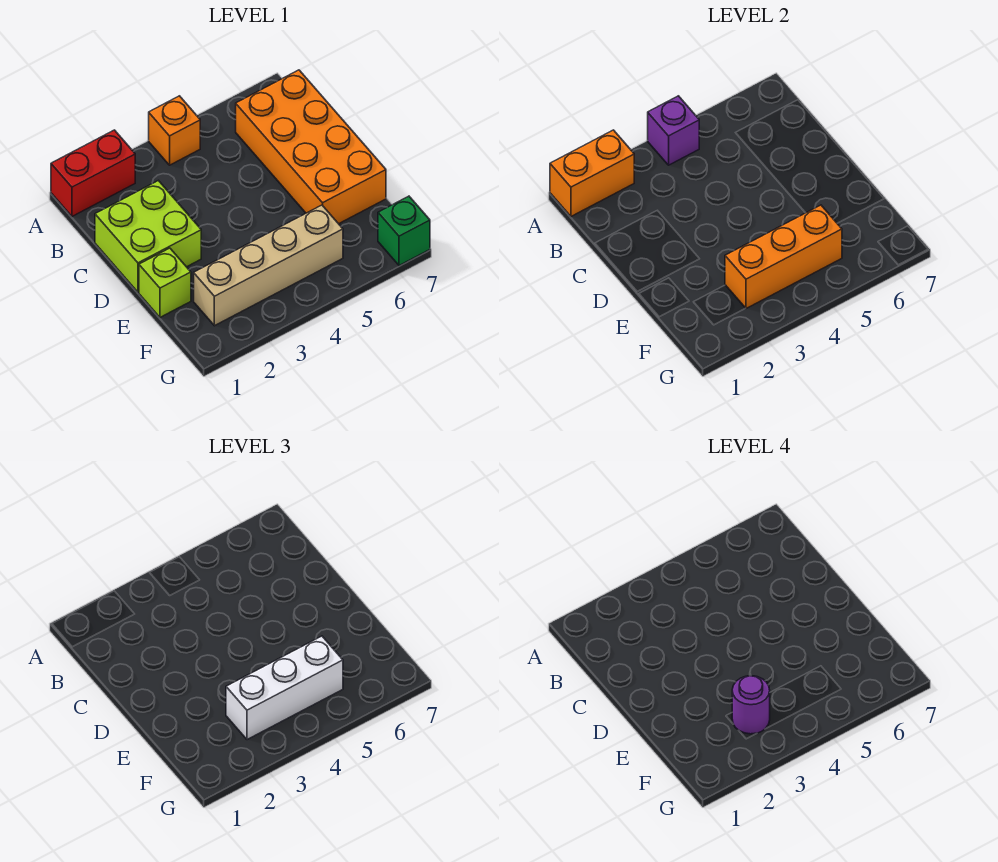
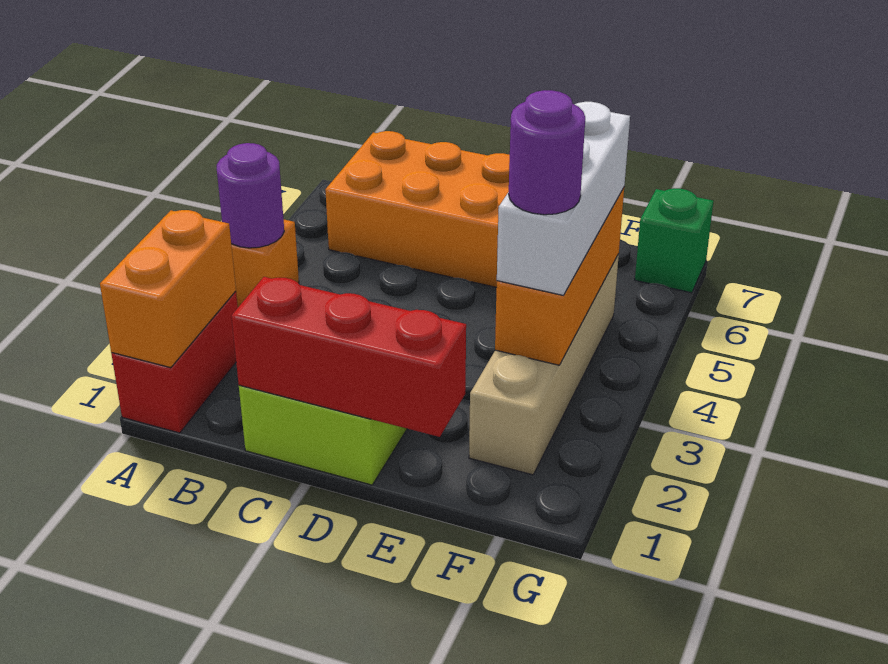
purple brick A4 level 2 -> purple round brick A4 level 2
none -> red brick C1:E1 level 2
lime brick E1 level 1 -> none

